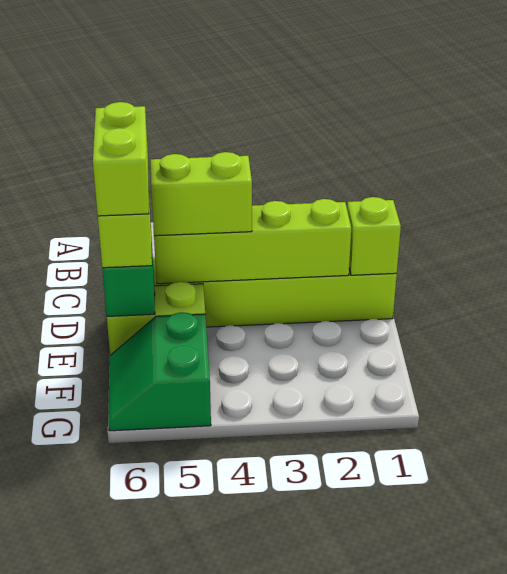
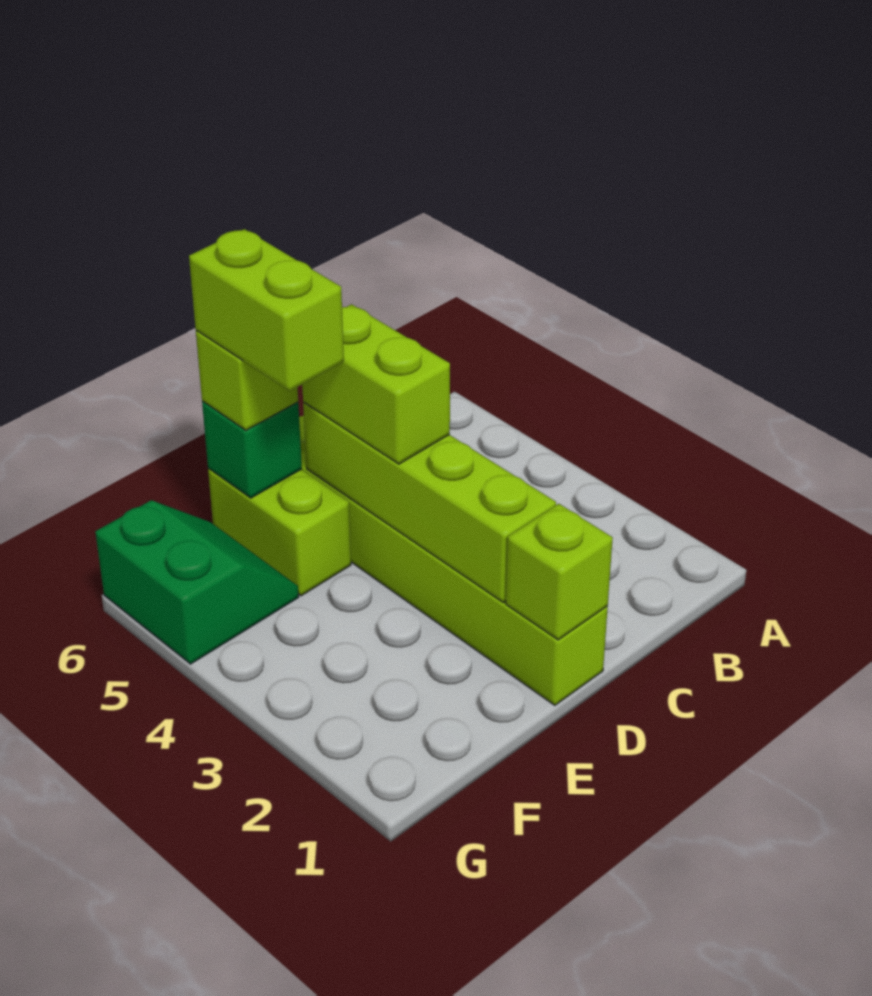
lime brick D6:E6 level 4 -> lime brick E5:E6 level 4
green slope F5:G6 level 1 top 5 -> green slope F5:G6 level 1 top G

